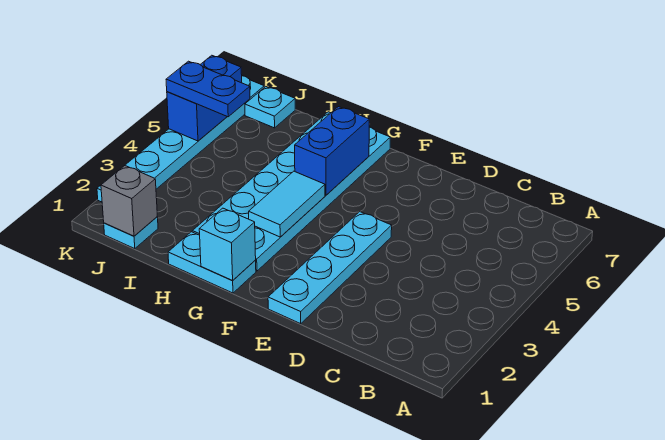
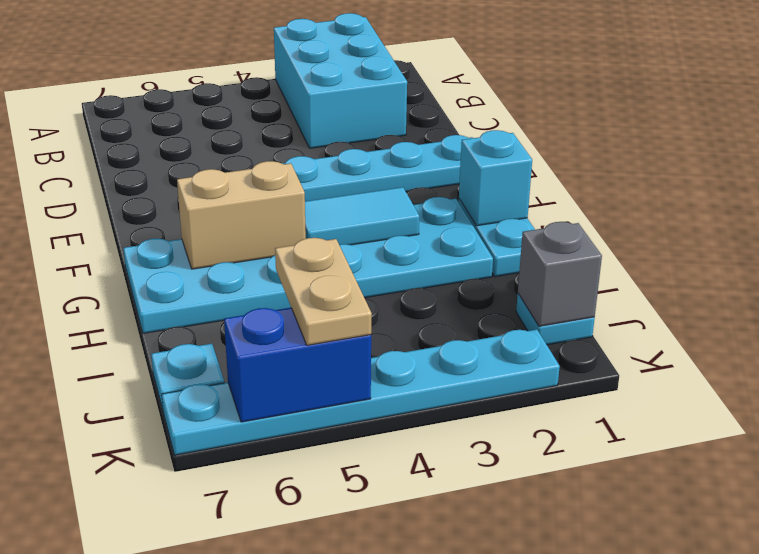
none -> cyan brick A2:C3 level 1
blue brick G5:G6 level 2 -> tan brick G5:G6 level 2
blue plate J5:K5 level 3 -> tan plate J5:K5 level 3

